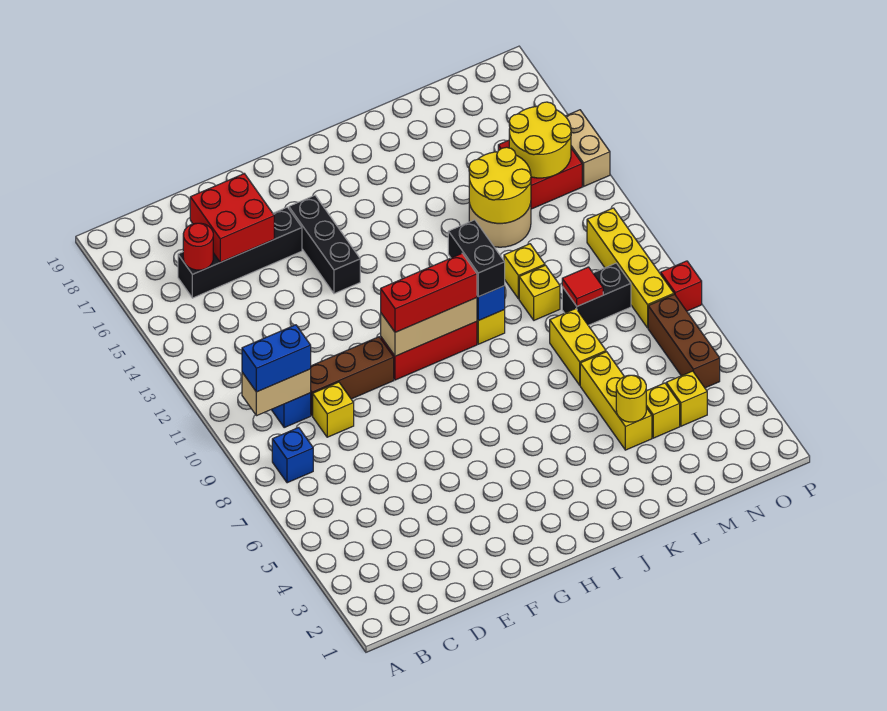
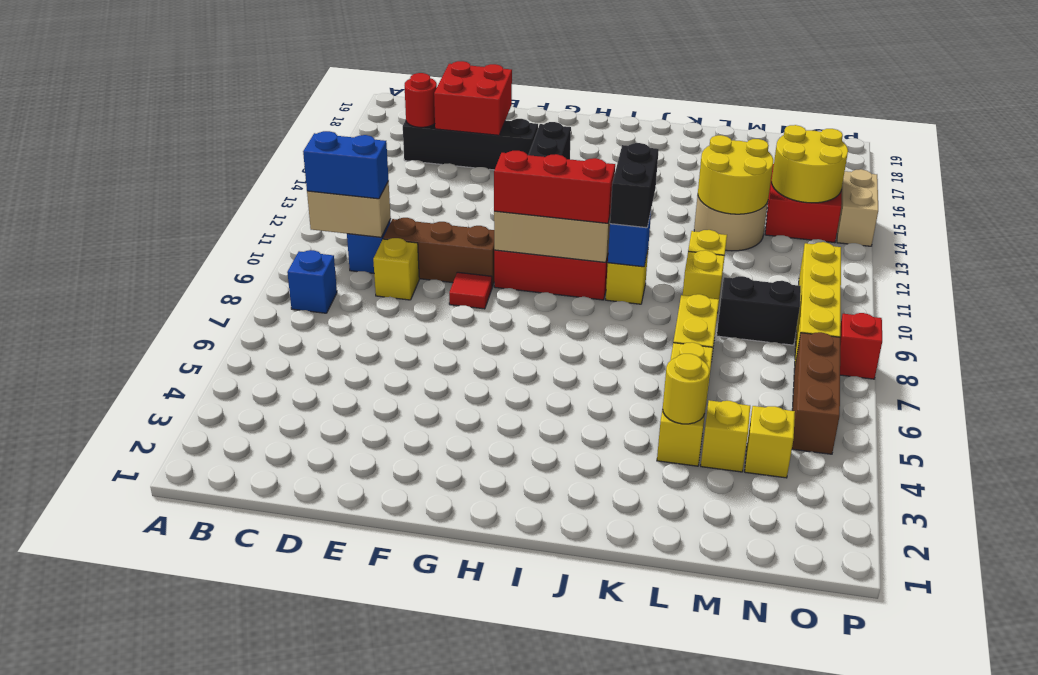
red tile M9 level 2 -> red tile F9 level 1

